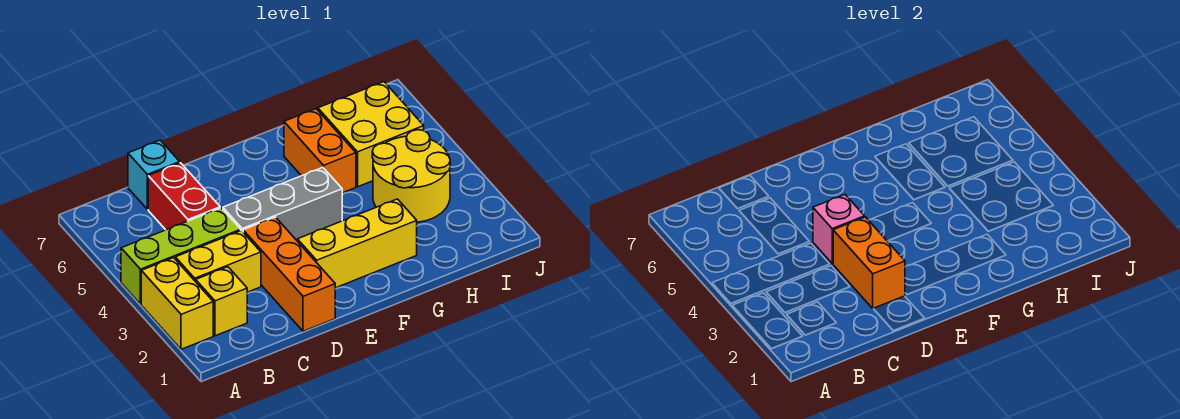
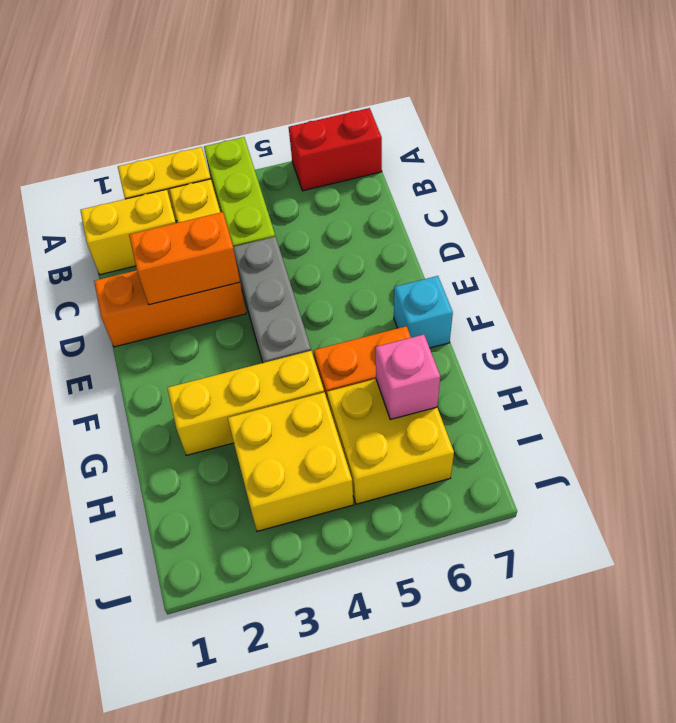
yellow brick B2 level 1 -> yellow brick B1:B2 level 1
red brick C5:C6 level 1 -> red brick A6:A7 level 1
cyan brick C7 level 1 -> cyan brick F7 level 1
pink brick D4 level 2 -> pink brick H6 level 2
yellow brick E2:G2 level 1 -> yellow brick G2:G4 level 1
yellow round brick H3:I4 level 1 -> yellow brick H3:I4 level 1

